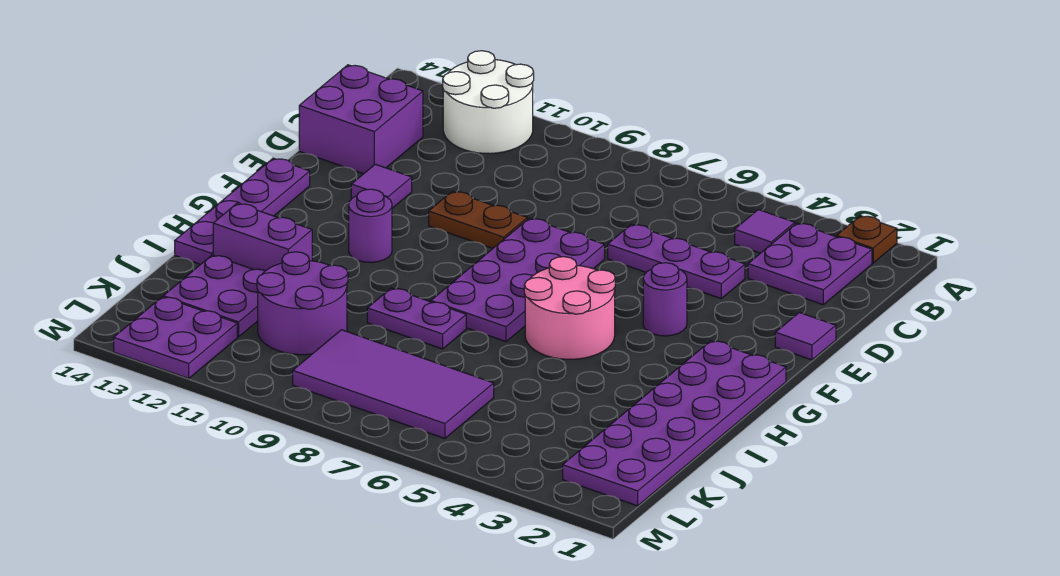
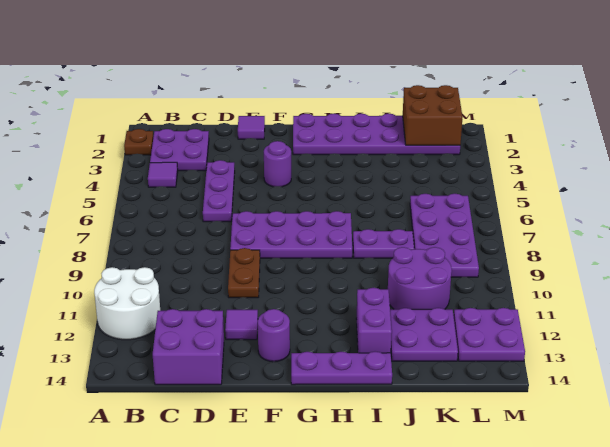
purple plate F14:I14 level 1 -> purple plate G14:I14 level 1
pink round brick G5:H6 level 1 -> none
purple round brick G11 level 1 -> purple round brick F13 level 1
purple plate I8:I9 level 1 -> purple plate I8:J8 level 1
none -> brown brick K1:L2 level 2
purple tile K6:L9 level 1 -> purple plate K6:L9 level 1

